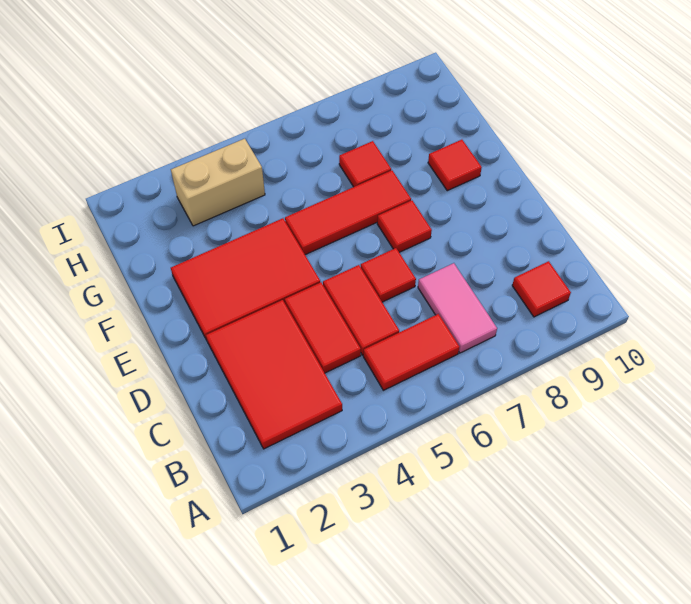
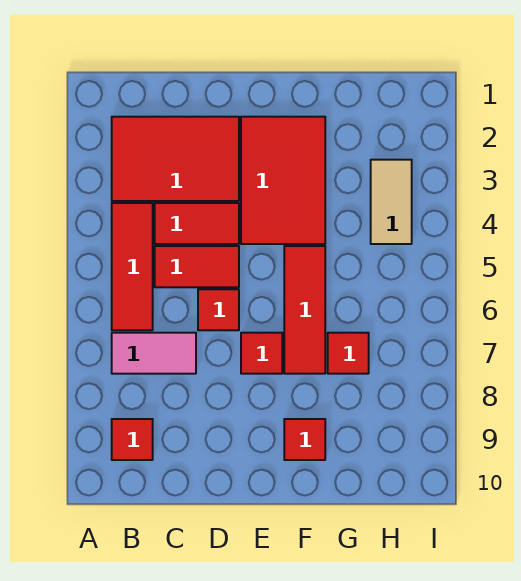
red tile B5:B6 level 1 -> red tile B4:B6 level 1
tan brick H3:H4 level 1 -> tan tile H3:H4 level 1

